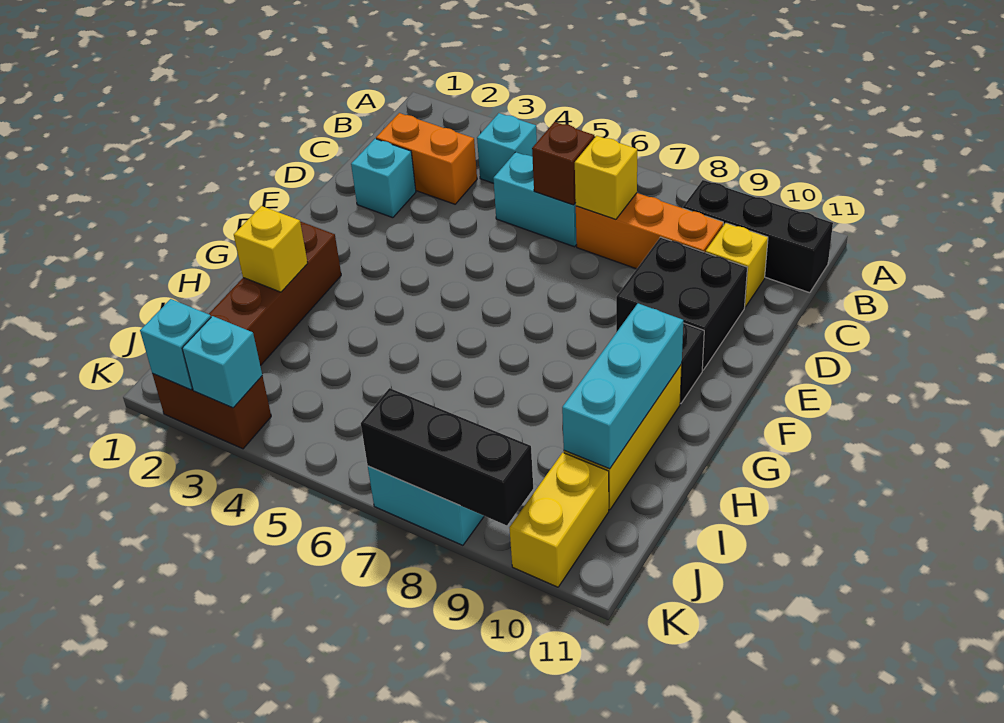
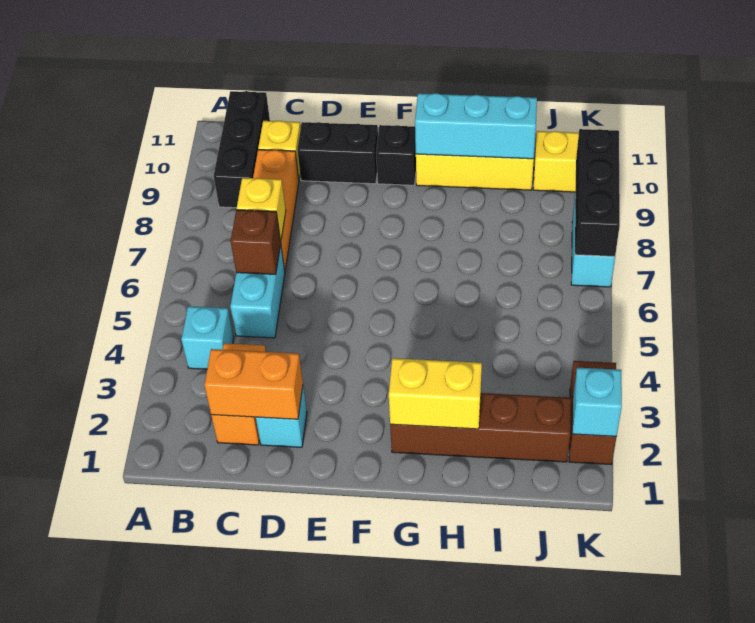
none -> orange brick C2:D2 level 2
black brick D9:E10 level 1 -> black brick D10:E10 level 1
yellow brick H2 level 2 -> yellow brick G2:H2 level 2
cyan brick K3 level 2 -> none

